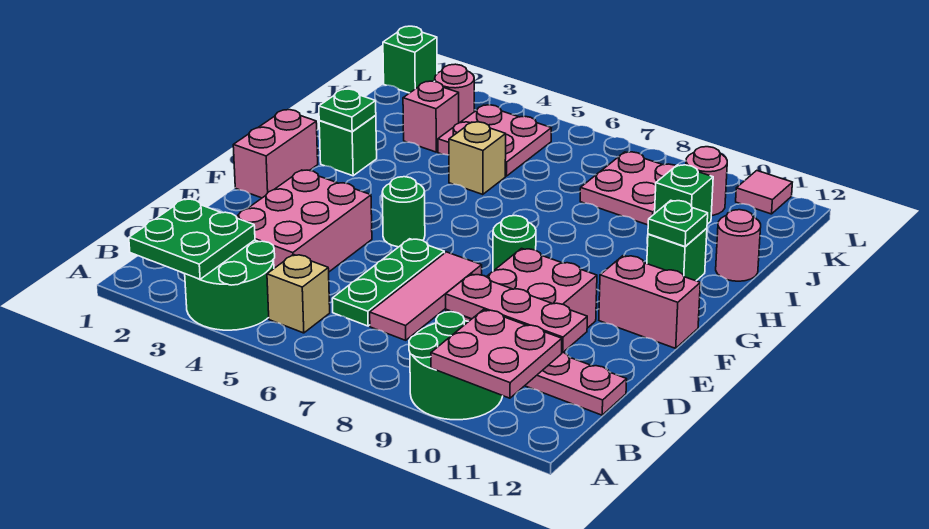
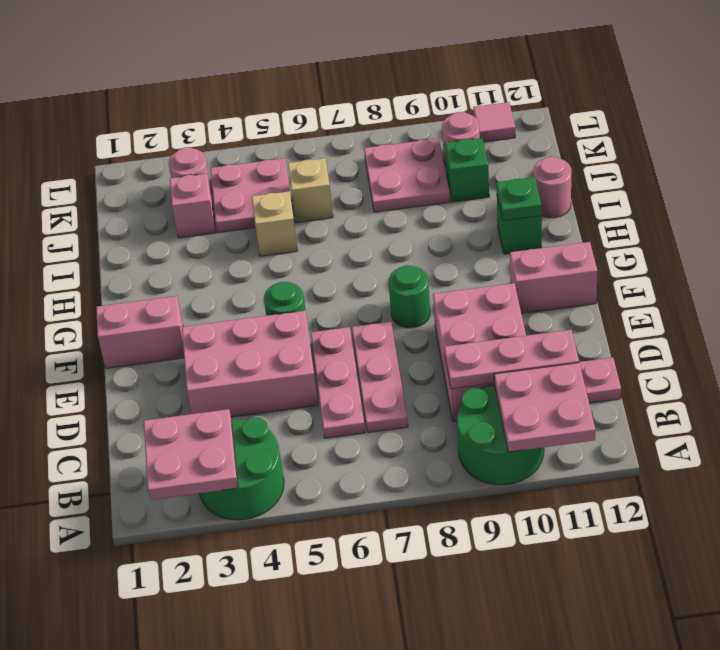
green plate A2:B3 level 2 -> pink plate A2:B3 level 2
tan brick B5 level 1 -> tan brick J6 level 1
pink brick C3:E4 level 1 -> pink brick D3:E5 level 1
green plate C6:E6 level 1 -> pink plate C6:E6 level 1
pink tile C7:E7 level 1 -> pink plate C7:E7 level 1
pink brick F1:G1 level 1 -> pink brick F1:F2 level 1
green brick H2 level 1 -> none
green plate H2 level 2 -> none
green brick L1 level 1 -> none

